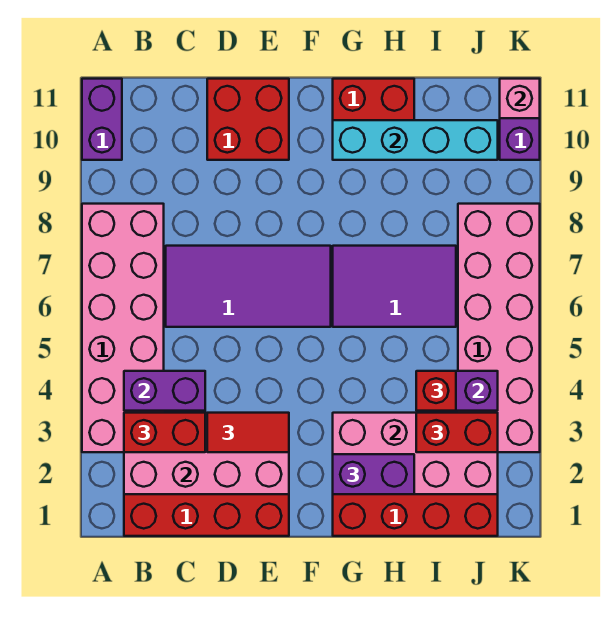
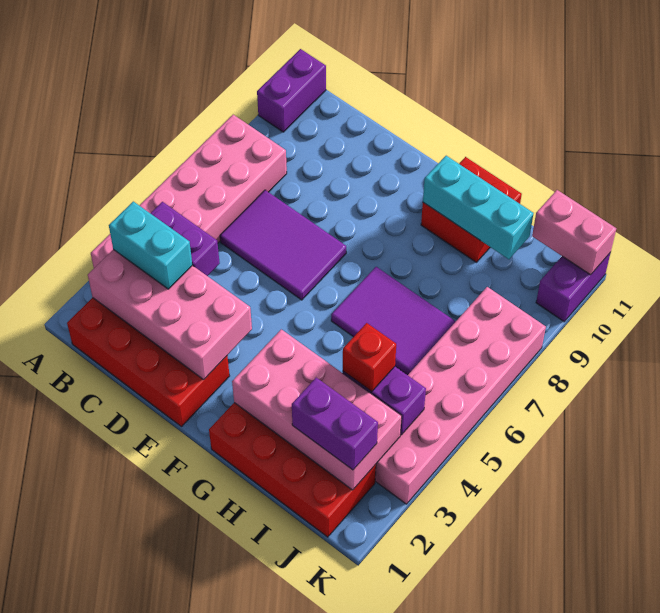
red brick B3:C3 level 3 -> cyan brick B3:C3 level 3
purple tile C6:F7 level 1 -> purple tile C6:E7 level 1
red tile D3:E3 level 3 -> none
red brick D10:E11 level 1 -> none
purple brick G2:H2 level 3 -> purple brick I2:J2 level 3
cyan brick G10:J10 level 2 -> cyan brick G10:I10 level 2
red brick I3:J3 level 3 -> none
pink brick K11 level 2 -> pink brick J11:K11 level 2

